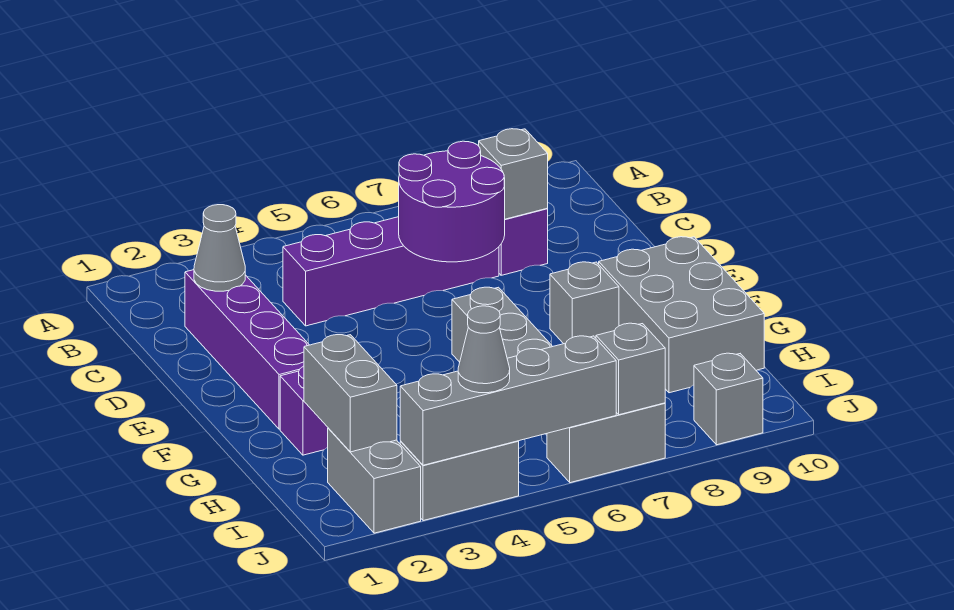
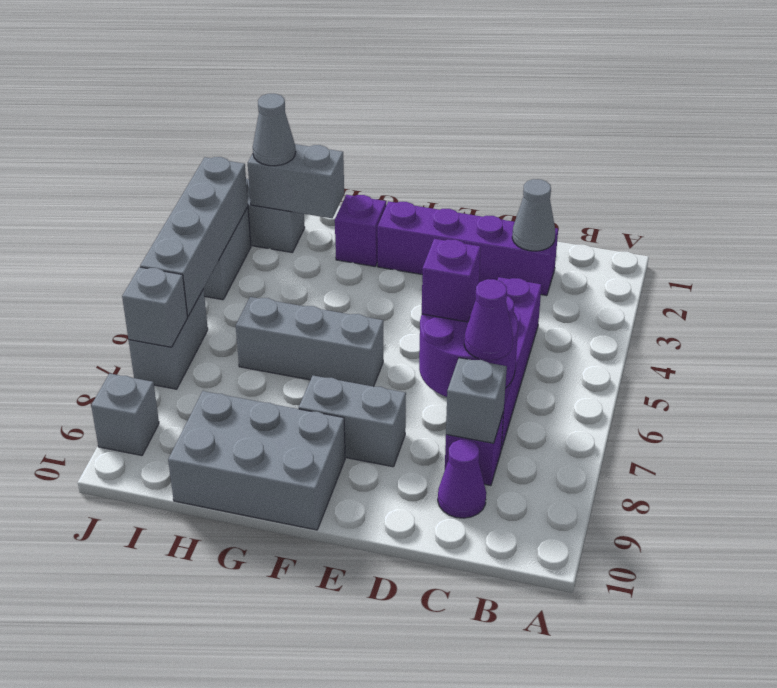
none -> purple cone C7 level 3
none -> purple cone C9 level 1
none -> purple brick D6 level 3
grey brick F8 level 1 -> grey brick E8:F8 level 1
grey cone J4 level 3 -> grey cone I2 level 3

